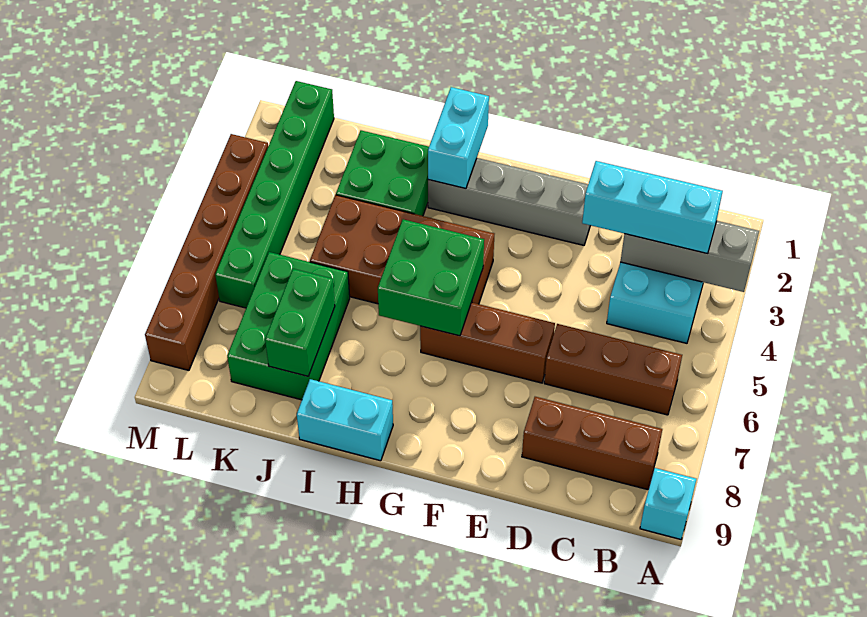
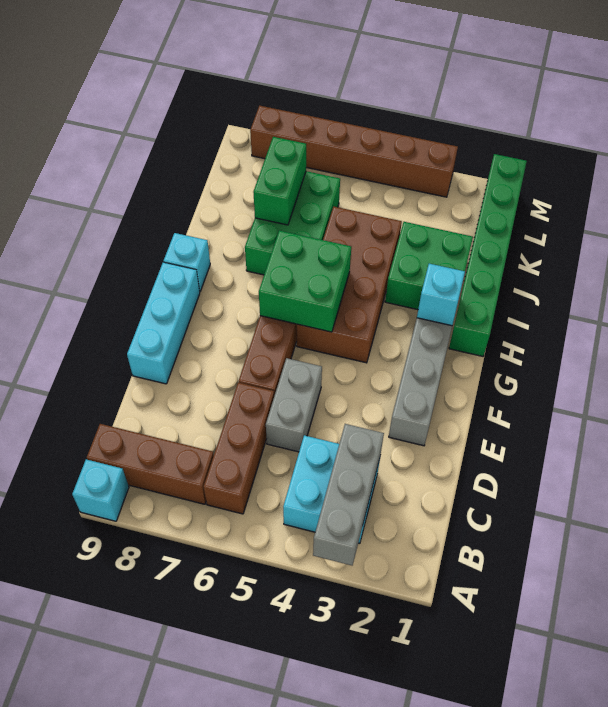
cyan brick B3:D3 level 3 -> cyan brick E9:G9 level 1
brown brick B8:D8 level 1 -> brown brick B7:B9 level 1
none -> grey brick D5:E5 level 1
cyan brick H1:H2 level 2 -> cyan brick H2 level 2
cyan brick H9:I9 level 1 -> cyan brick H9 level 1
green brick J6:K8 level 1 -> green brick I6:K7 level 1
green brick J7:J8 level 2 -> green brick J7:K7 level 2
green brick L1:L6 level 1 -> green brick H1:M1 level 1

